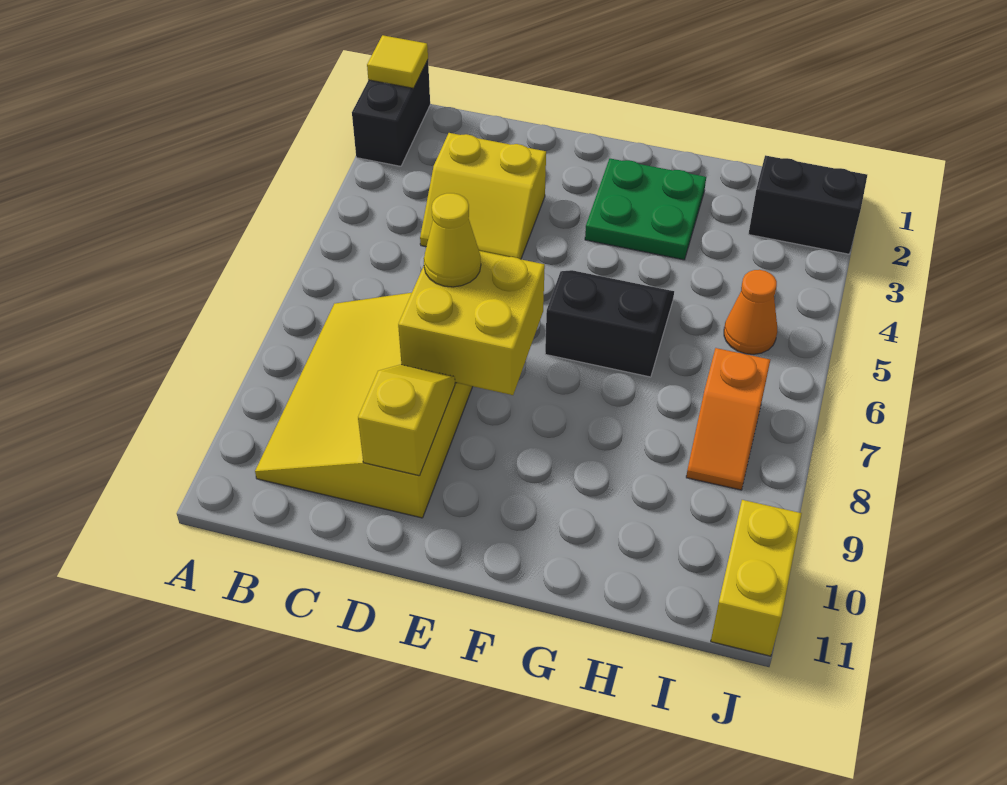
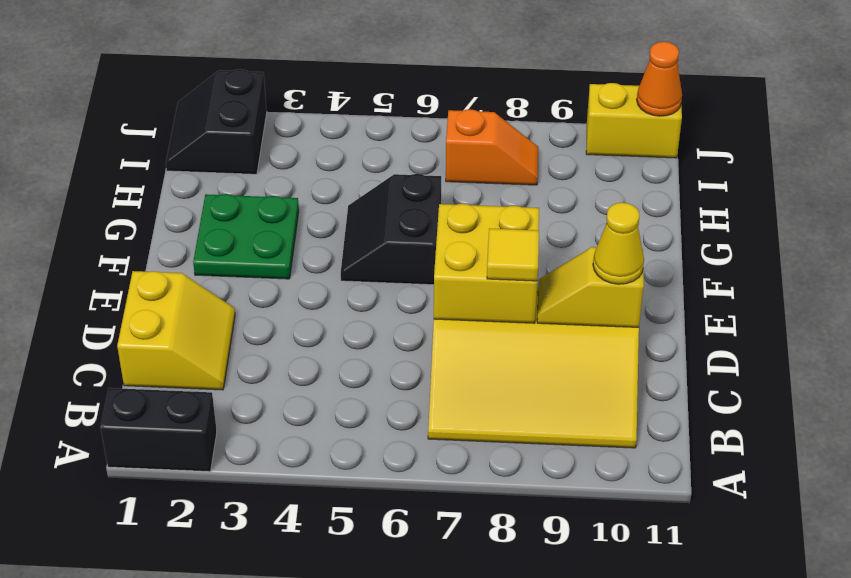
yellow tile A1 level 2 -> yellow tile D8 level 3
yellow slope C3:D4 level 1 top 3 -> yellow slope C1:D2 level 1 top 1
yellow cone D7 level 3 -> yellow cone D10 level 3
orange cone I5 level 1 -> orange cone J11 level 2

